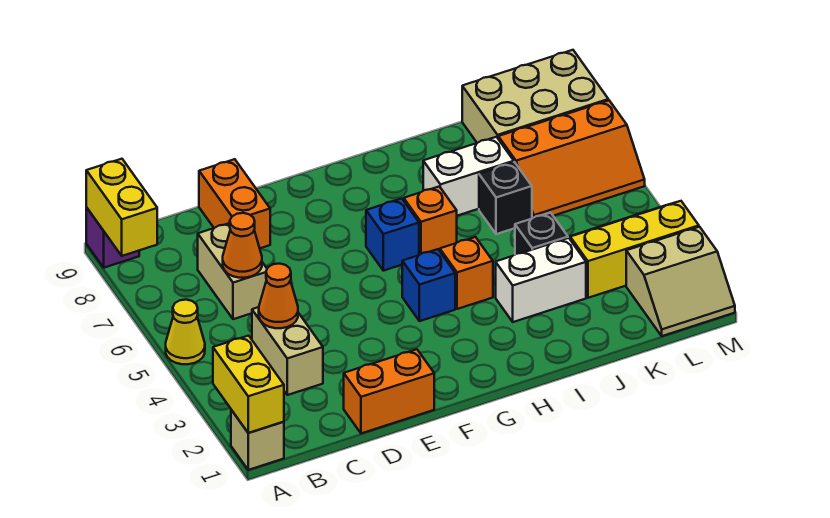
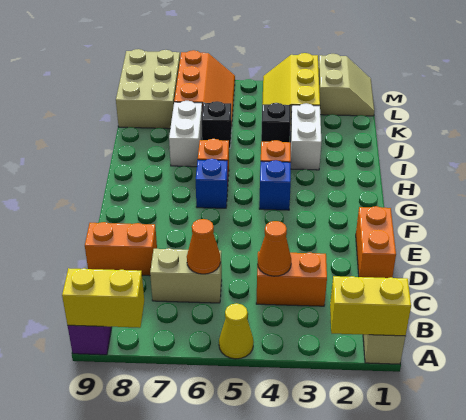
tan brick C3:C4 level 1 -> orange brick C3:C4 level 1

